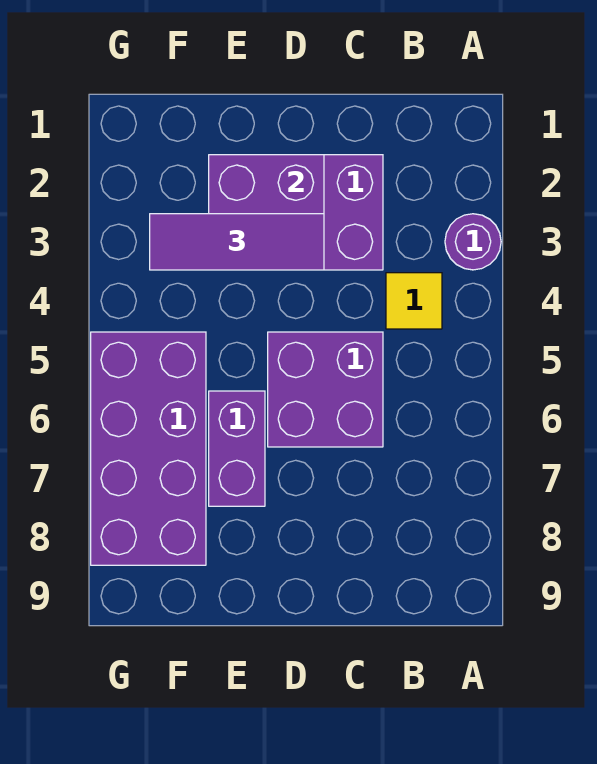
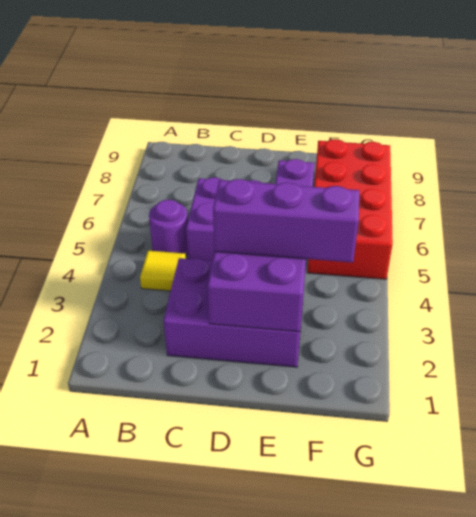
purple round brick A3 level 1 -> purple round brick B5 level 1
purple tile D3:F3 level 3 -> purple brick D3:F3 level 3
purple brick F5:G8 level 1 -> red brick F5:G8 level 1

